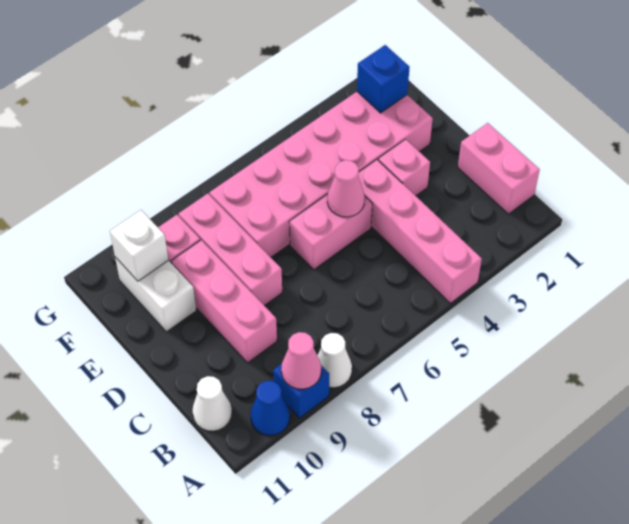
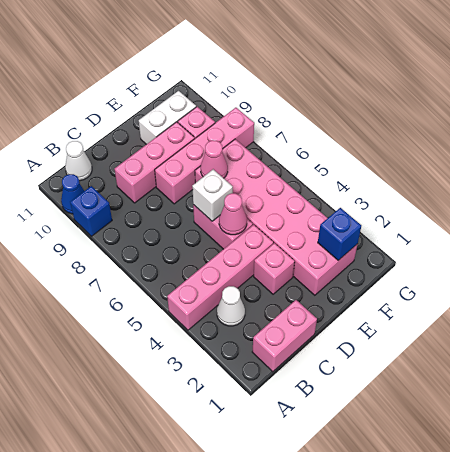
white cone A8 level 1 -> white cone B3 level 1
pink cone A9 level 2 -> pink cone E7 level 2
pink brick D8:F8 level 1 -> pink brick D8:G8 level 1
white brick F10 level 2 -> white brick D6 level 2

